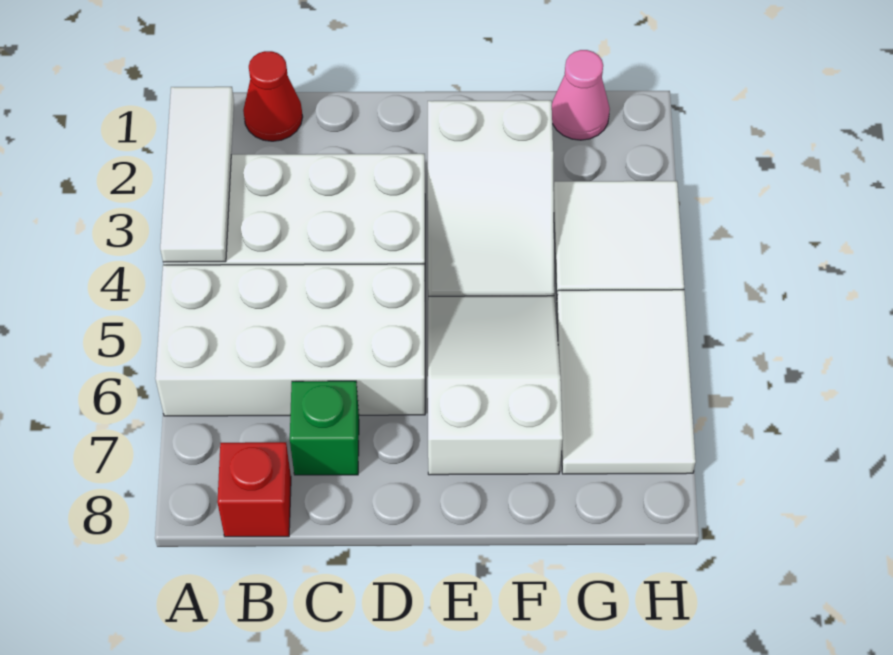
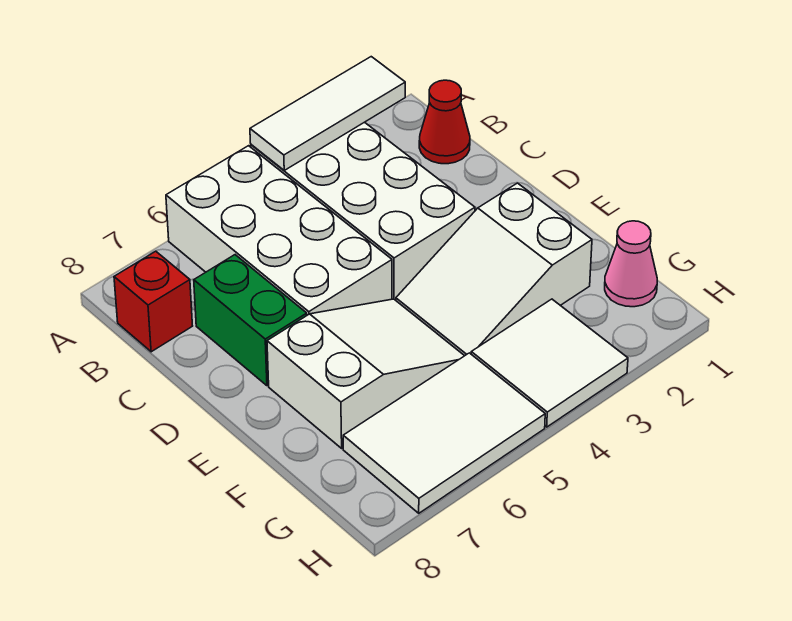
green brick C7 level 1 -> green brick C7:D7 level 1

